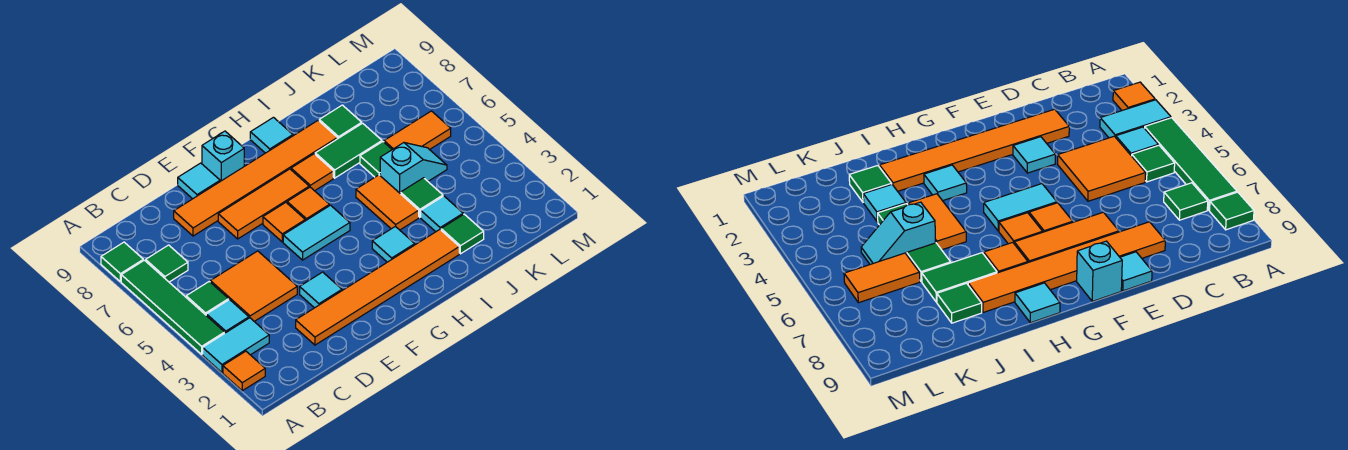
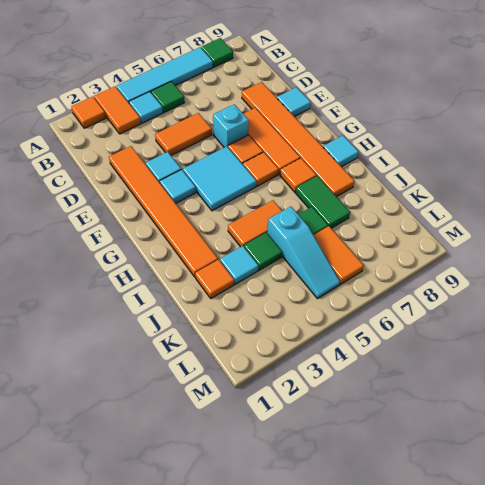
cyan tile A3:B3 level 1 -> orange tile A3:B3 level 1
green tile A4:A7 level 1 -> cyan tile A4:A7 level 1
green tile B7 level 1 -> none
orange tile C4:D5 level 1 -> orange tile D4:D5 level 1
cyan tile F5:G5 level 1 -> cyan tile F4:G5 level 1
cyan brick F9 level 1 -> cyan brick E6 level 1
cyan tile H3 level 1 -> cyan tile F3 level 1
green tile J2 level 1 -> orange tile J2 level 1
cyan slope J5:K5 level 1 top J -> cyan slope J5:L5 level 1 top J
green tile J8 level 1 -> none

